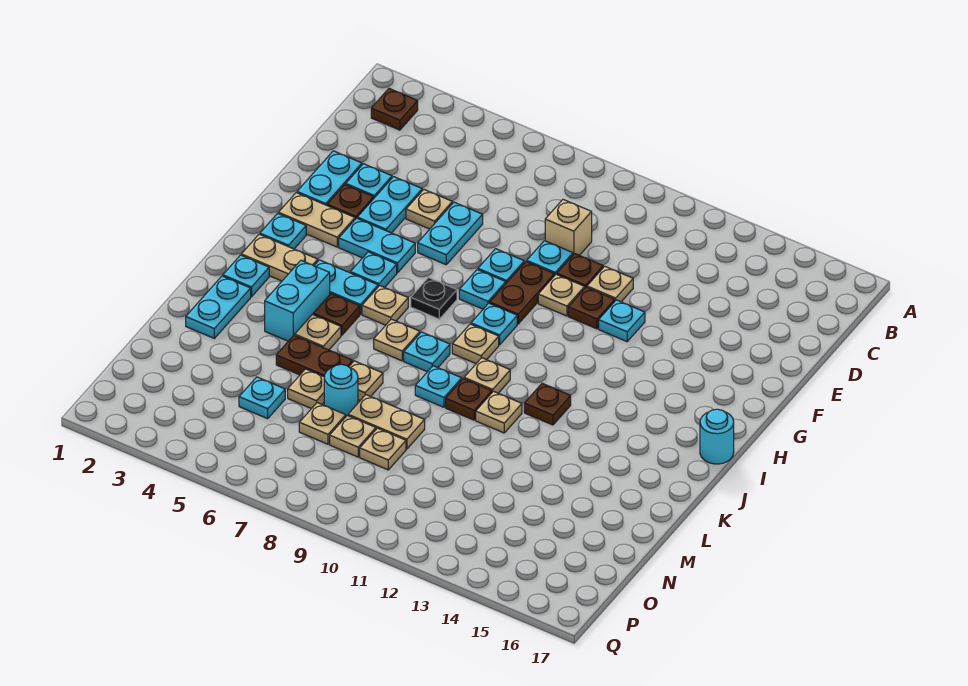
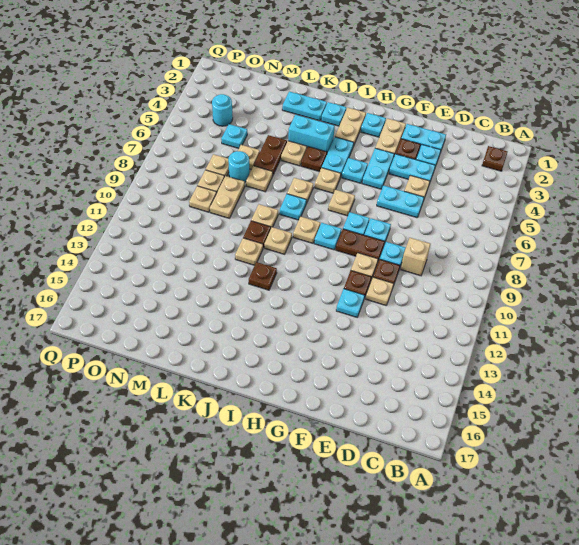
black plate H7 level 1 -> tan plate H7 level 1
cyan round brick I17 level 1 -> cyan round brick O4 level 1
cyan plate K9 level 1 -> tan plate K9 level 1

